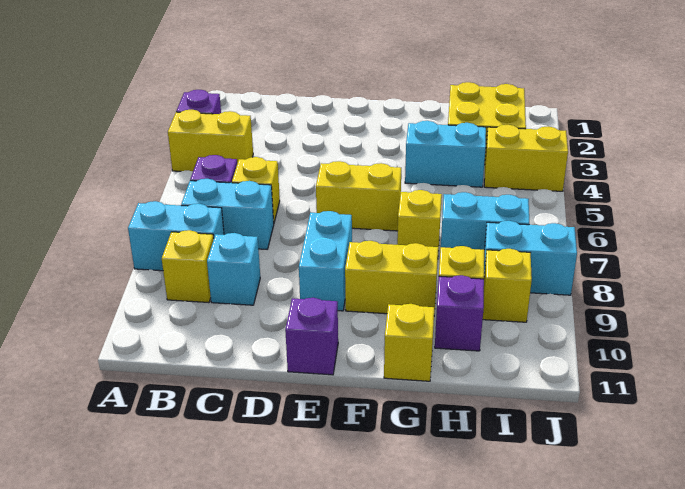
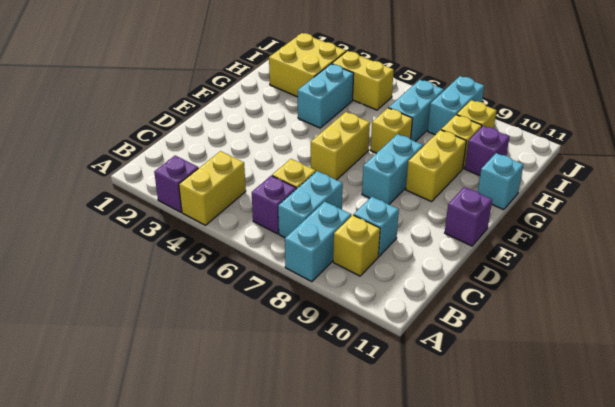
cyan brick E8:E9 level 1 -> cyan brick E8:F8 level 1
yellow brick G11 level 1 -> cyan brick G11 level 1
yellow brick I4:J4 level 1 -> yellow brick I4:I5 level 1

